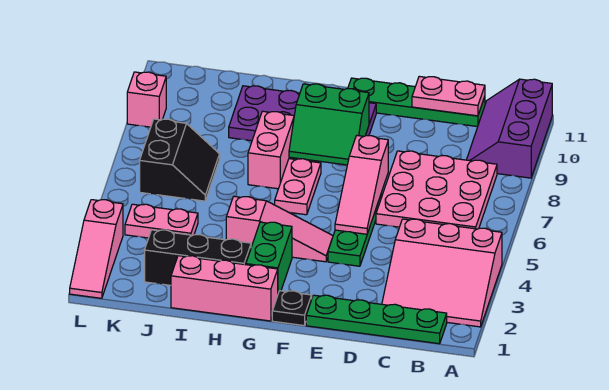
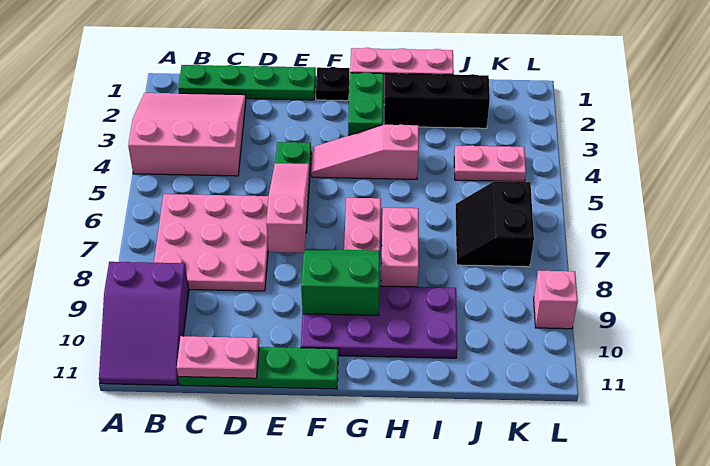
purple slope A9:B11 level 1 top A -> purple slope A9:B11 level 1 top 9
pink slope L1:L3 level 1 top 3 -> none

